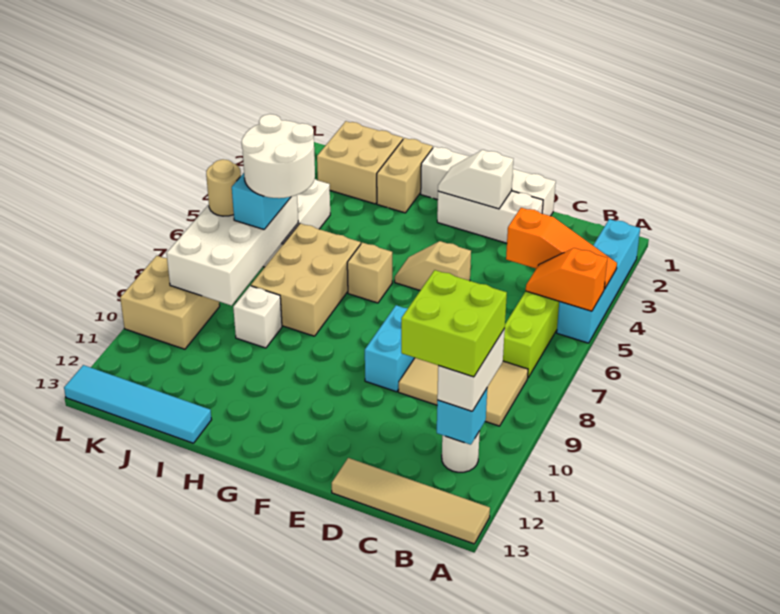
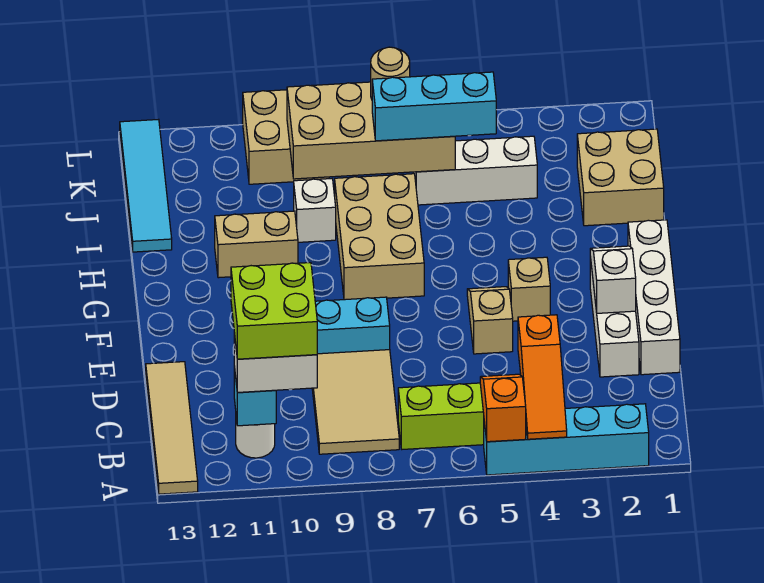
tan brick G6 level 1 -> tan brick F4 level 1
tan brick H1:H2 level 1 -> tan brick H10:H11 level 1
tan brick H6:I8 level 1 -> tan brick G7:I8 level 1
white round brick I6:J7 level 4 -> none
white brick J6:K9 level 2 -> tan brick J6:K9 level 2

